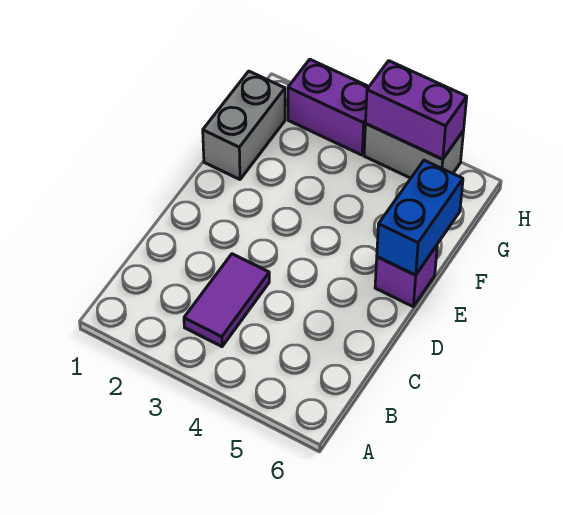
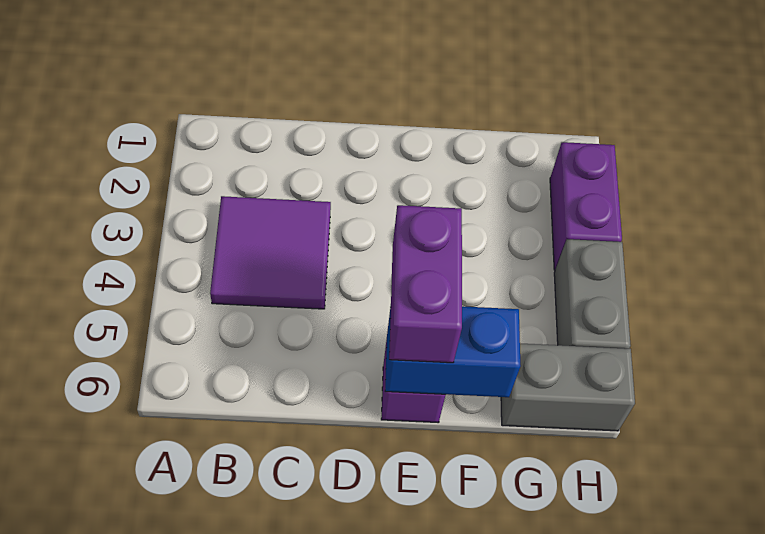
purple tile B3:C3 level 1 -> purple tile B3:C4 level 1
grey brick F1:G1 level 1 -> grey brick G6:H6 level 1
purple brick H4:H5 level 2 -> purple brick E5:E6 level 3

